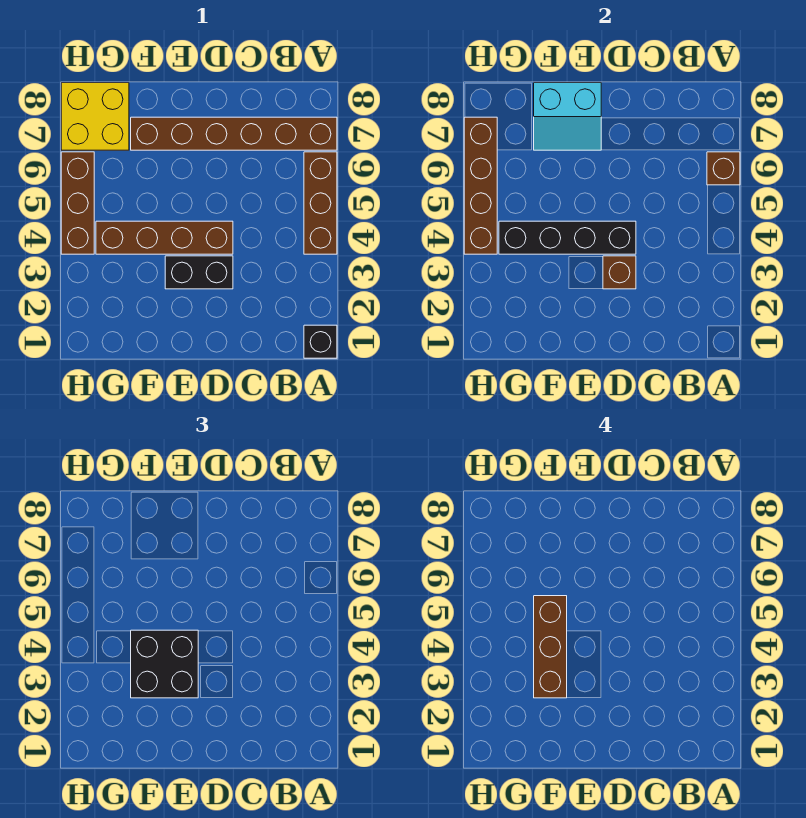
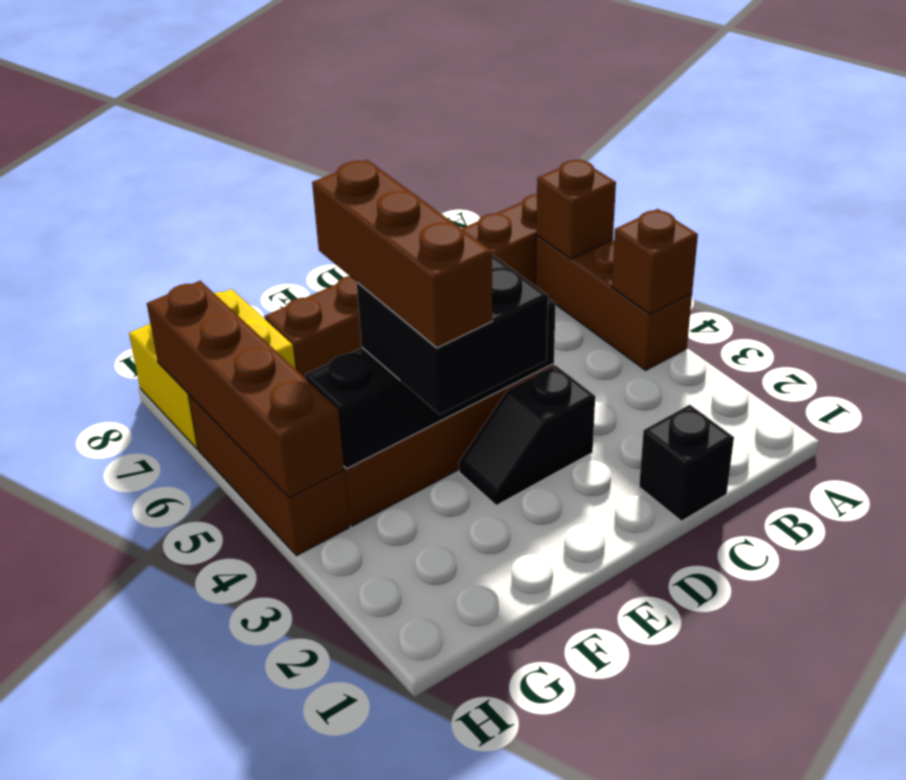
black brick A1 level 1 -> black brick C1 level 1
black brick D3:E3 level 1 -> black slope D3:E3 level 1 top D
brown brick D3 level 2 -> brown brick A4 level 2
cyan slope E7:F8 level 2 top 8 -> none

